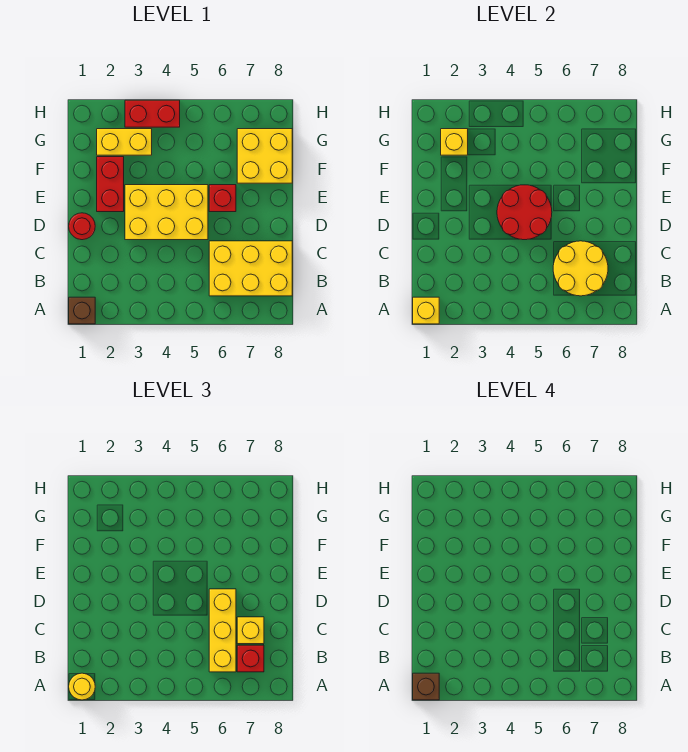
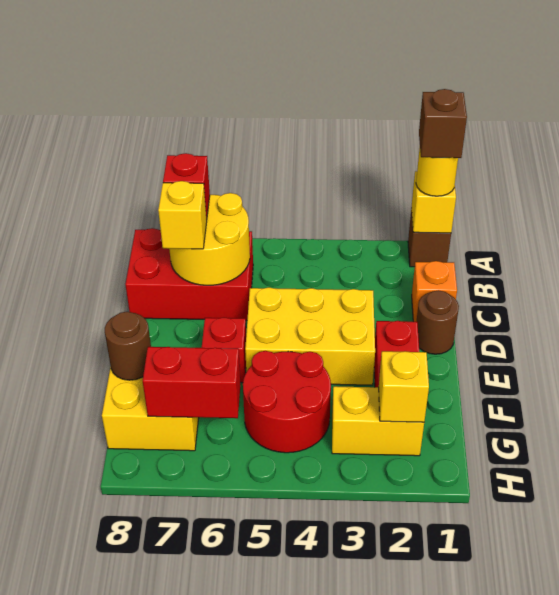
yellow brick B6:C8 level 1 -> red brick B6:C8 level 1
yellow brick B6:D6 level 3 -> none
none -> orange brick C1 level 1
red round brick D1 level 1 -> brown round brick D1 level 1
red round brick D4:E5 level 2 -> red round brick F4:G5 level 1
none -> brown round brick F8 level 2
red brick H3:H4 level 1 -> red brick G6:G7 level 2

